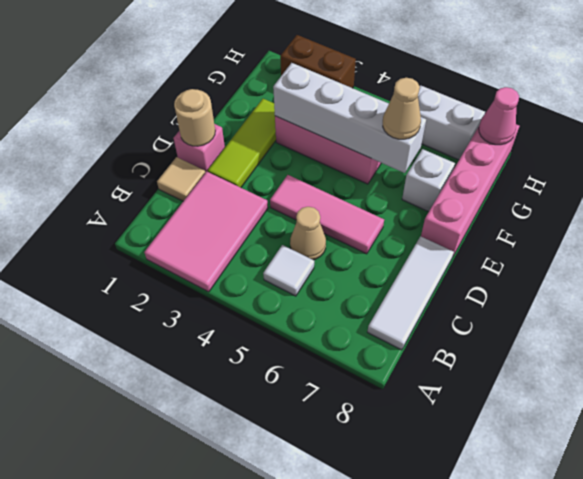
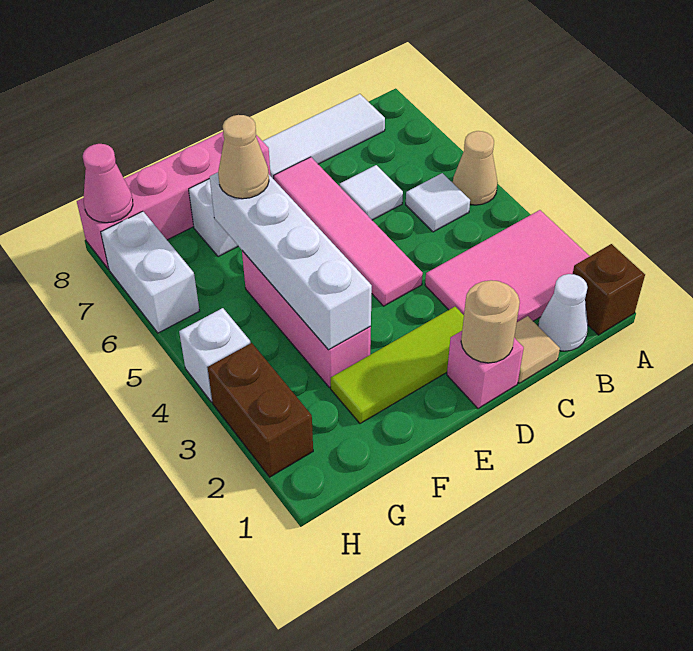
none -> brown brick A1 level 1
none -> white cone B1 level 1
tan cone C5 level 1 -> tan cone A5 level 1
none -> white tile C6 level 1
pink tile D4:D6 level 1 -> pink tile D4:D7 level 1
none -> white brick H4 level 1

